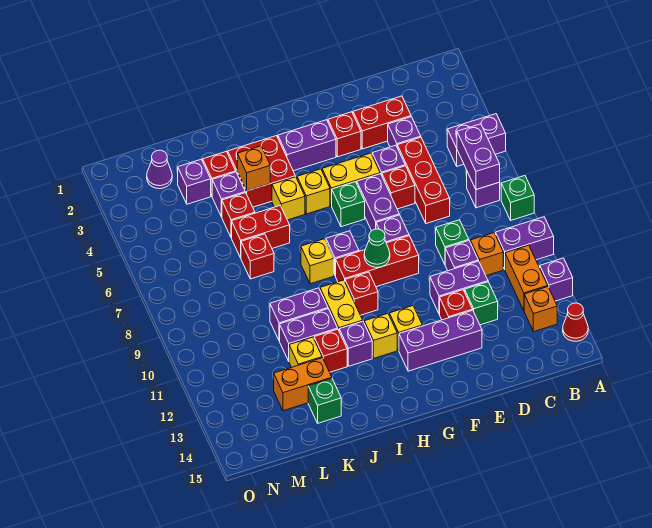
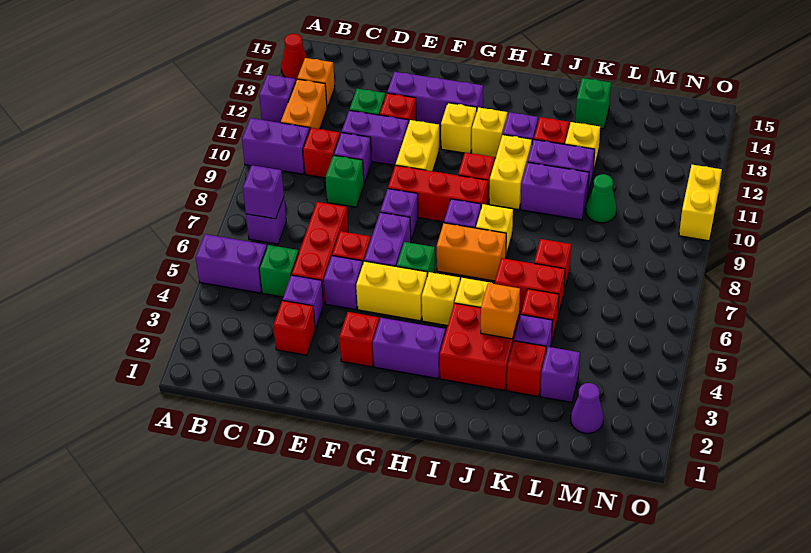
green brick A8 level 1 -> green brick C5 level 1
purple brick B6:B7 level 2 -> purple brick B7 level 2
orange brick C10 level 1 -> red brick C10 level 1
red brick D3:E3 level 1 -> red brick D3 level 1
none -> yellow brick F10:F11 level 1
green cone G9 level 2 -> green cone L10 level 1
orange brick K13:L13 level 1 -> orange brick H7:I7 level 1
none -> yellow brick O10:O11 level 1

